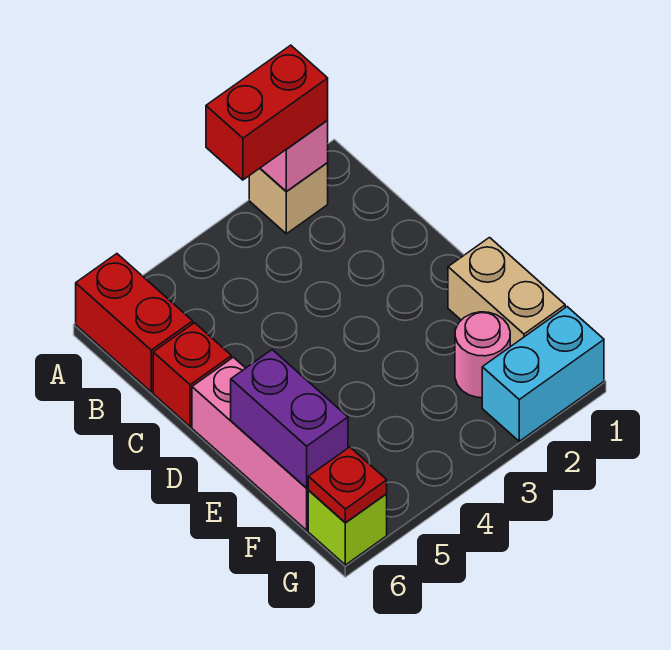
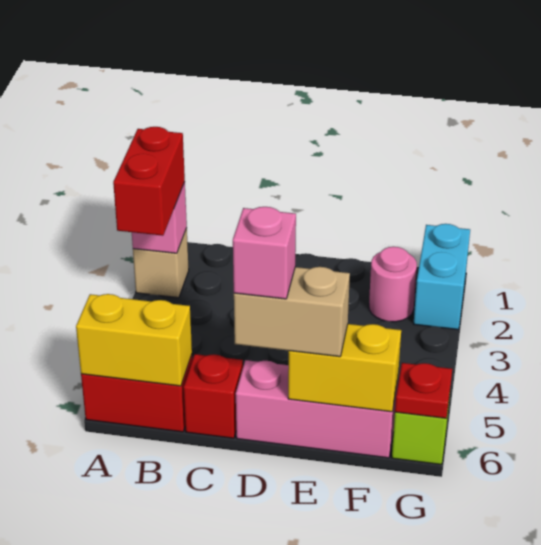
none -> yellow brick A6:B6 level 2
none -> pink brick D6 level 4
tan brick E1:F1 level 1 -> tan brick D6:E6 level 3
purple brick E6:F6 level 2 -> yellow brick E6:F6 level 2

